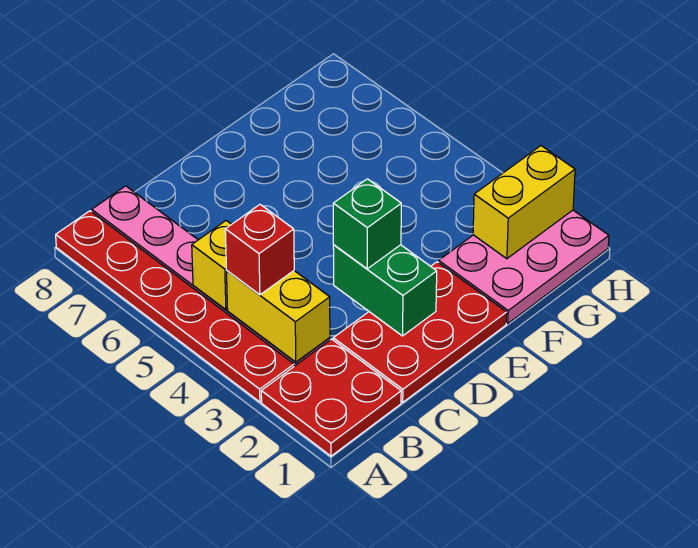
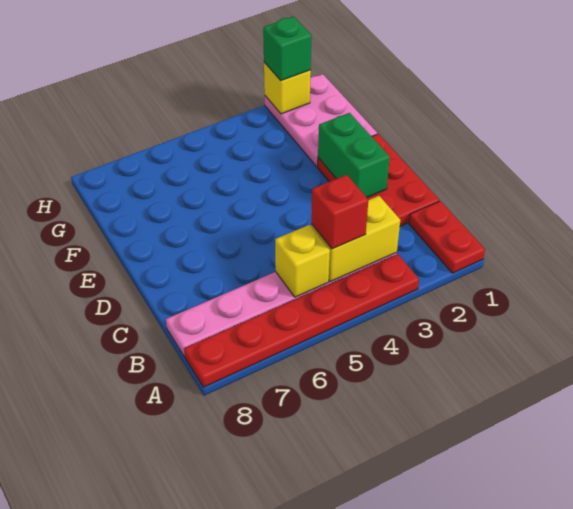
red plate A1:B2 level 1 -> red plate A1:B1 level 1
green brick D2:D3 level 2 -> green brick D2:E2 level 2
green brick D3 level 3 -> green brick H2 level 3
yellow brick G2:H2 level 2 -> yellow brick H2 level 2

